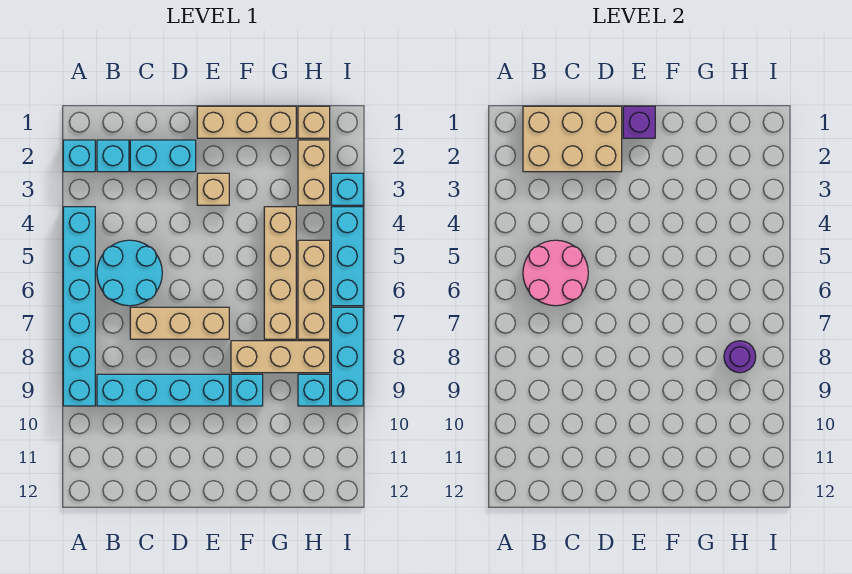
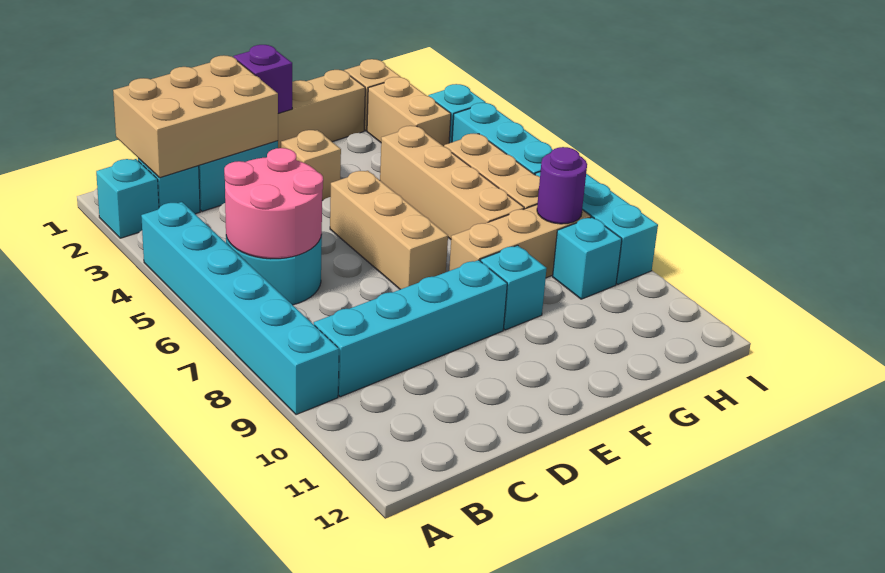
tan brick C7:E7 level 1 -> tan brick E5:E7 level 1

